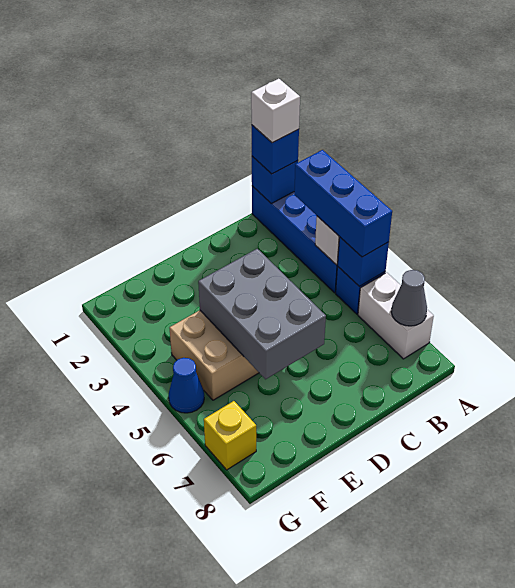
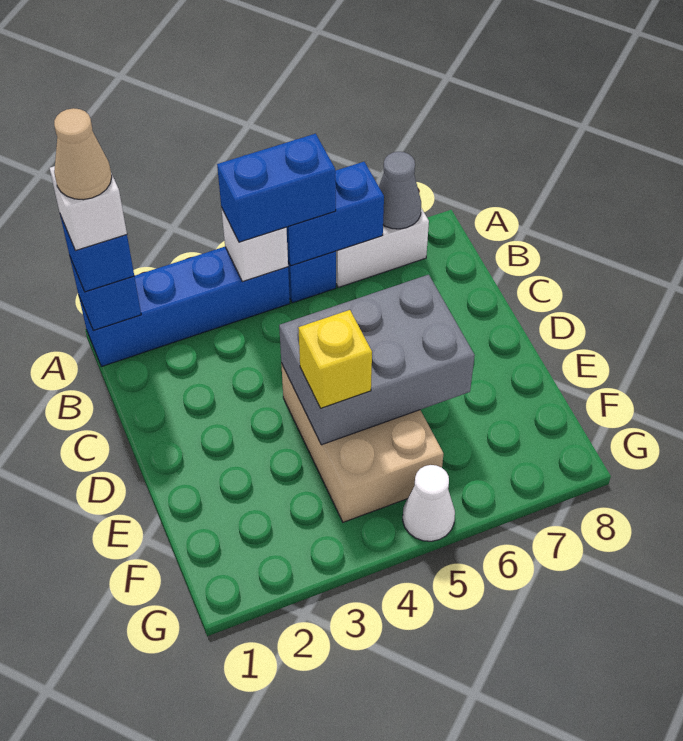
none -> tan cone A1 level 5
blue brick A3:A5 level 3 -> blue brick A4:A5 level 3
blue brick A5 level 2 -> blue brick A5:A6 level 2
blue cone G5 level 1 -> white cone G5 level 1
yellow brick G7 level 1 -> yellow brick E4 level 3

